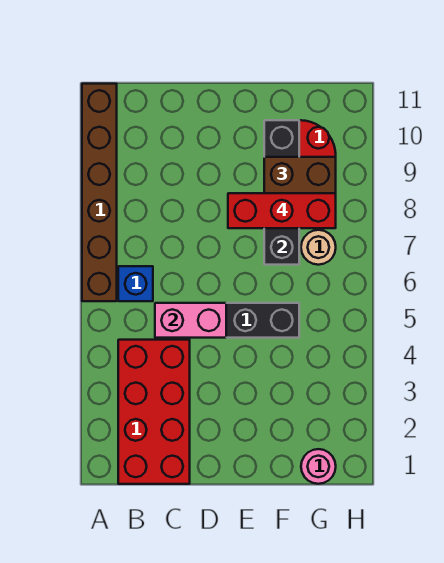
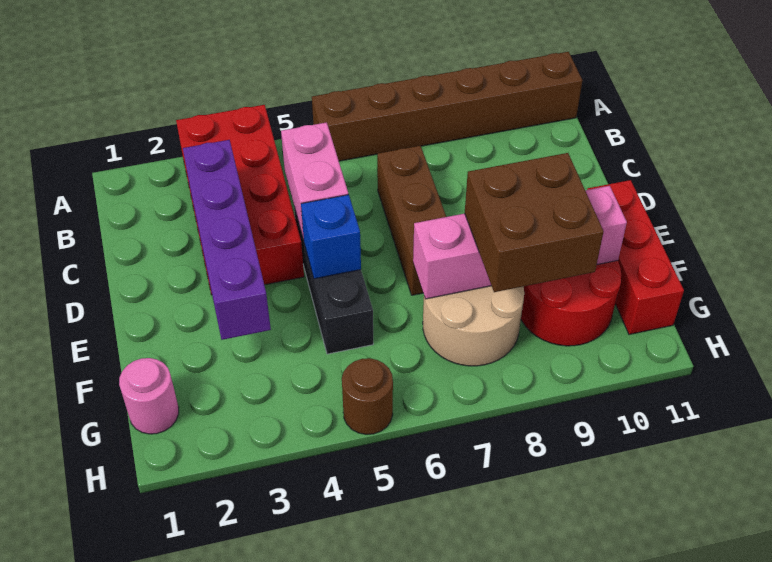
red brick B1:C4 level 1 -> red brick A3:D4 level 1
blue brick B6 level 1 -> blue brick E5 level 2
none -> purple brick C3:F3 level 2
none -> brown brick C7:E7 level 1
red brick E8:G8 level 4 -> red brick E11:G11 level 1
black brick F7:F10 level 2 -> pink brick F7:F10 level 2
tan round brick G7 level 1 -> tan round brick F7:G8 level 1
none -> brown round brick H5 level 1

